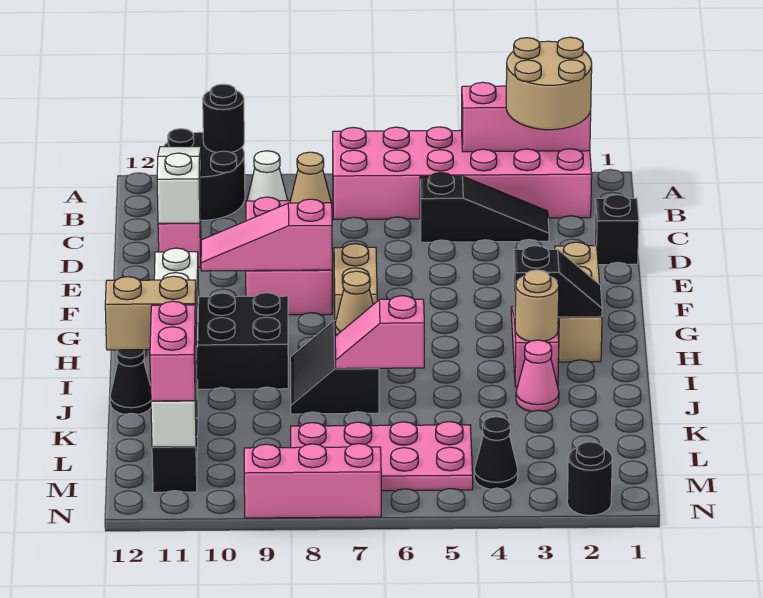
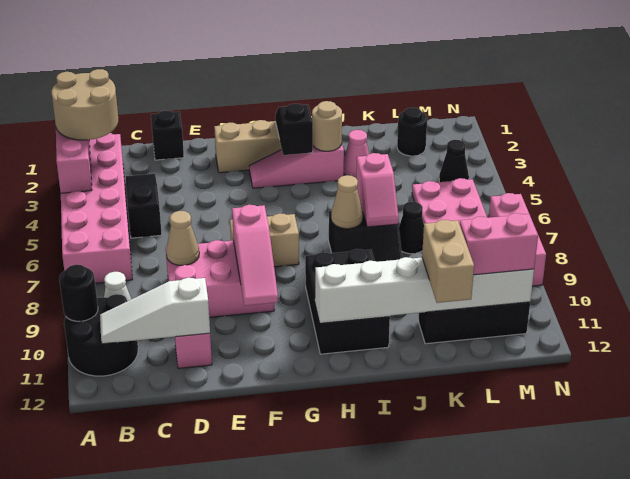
black cone J12 level 1 -> black cone K7 level 1
black round brick N2 level 1 -> black round brick L2 level 1

